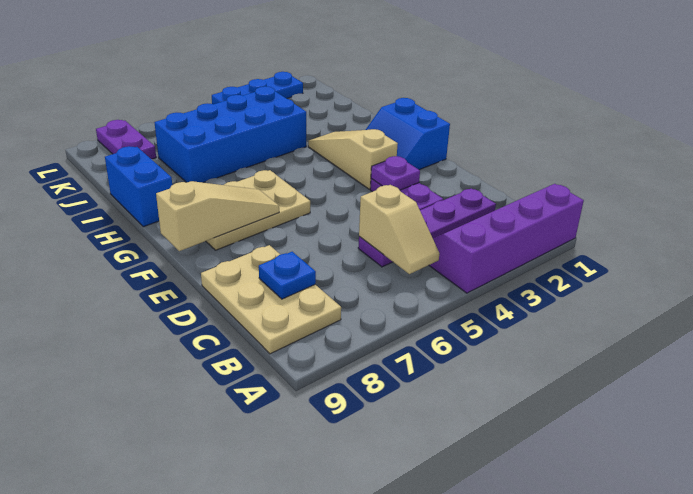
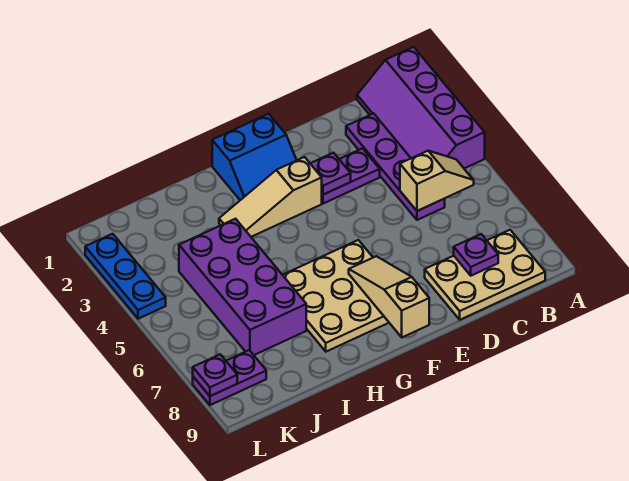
blue plate C8 level 2 -> purple plate C8 level 2
tan plate F6:G8 level 1 -> tan plate F6:H8 level 1
blue brick H9:I9 level 1 -> none
blue brick I4:J7 level 1 -> purple brick I4:J7 level 1
none -> purple plate L8 level 2

